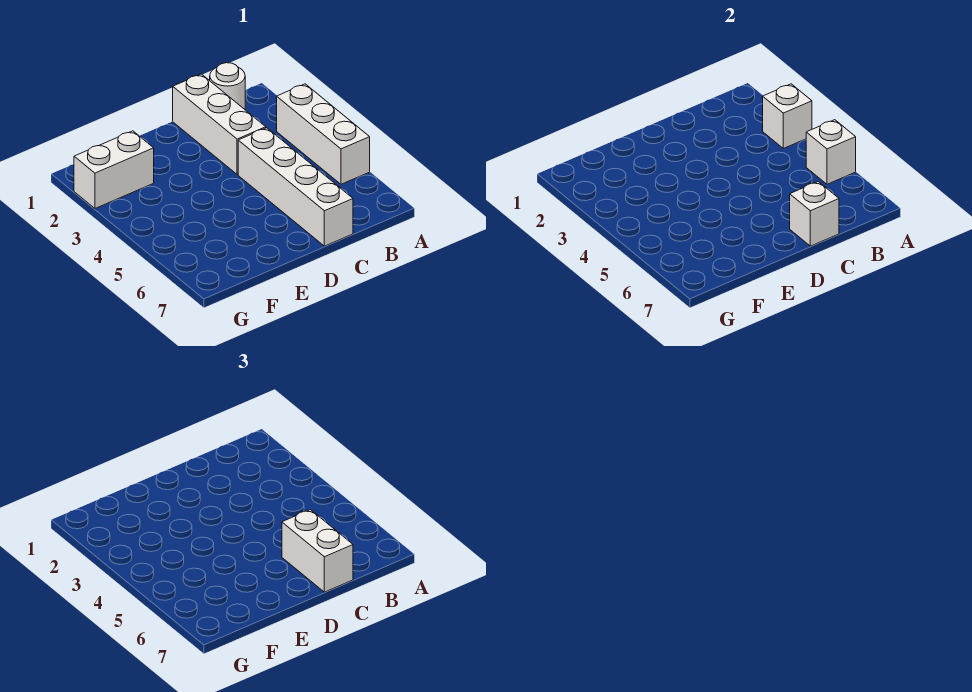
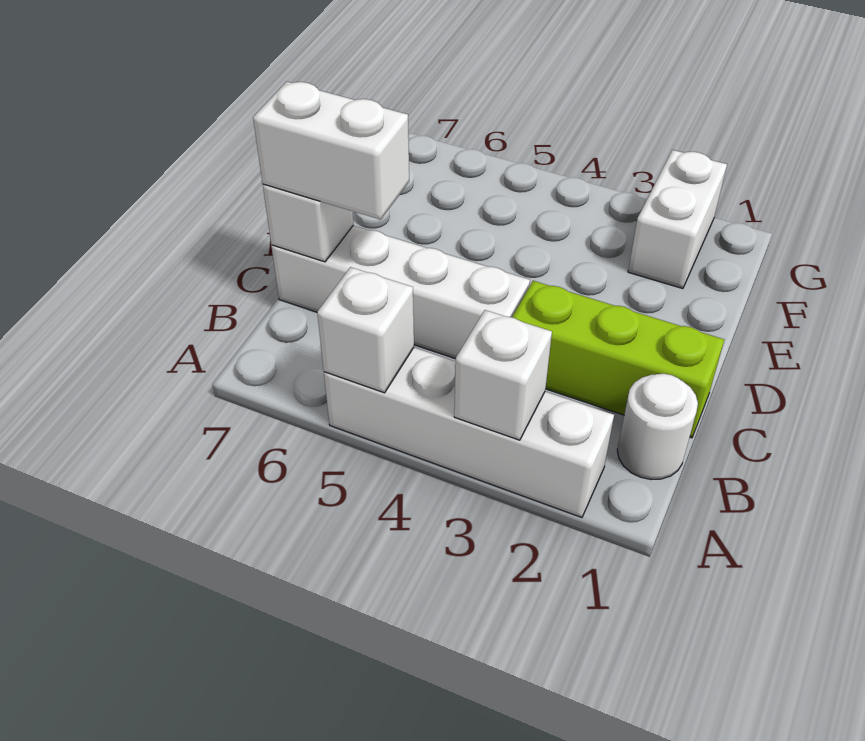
white brick A3:A5 level 1 -> white brick A2:A5 level 1
white brick C1:C3 level 1 -> lime brick C1:C3 level 1

